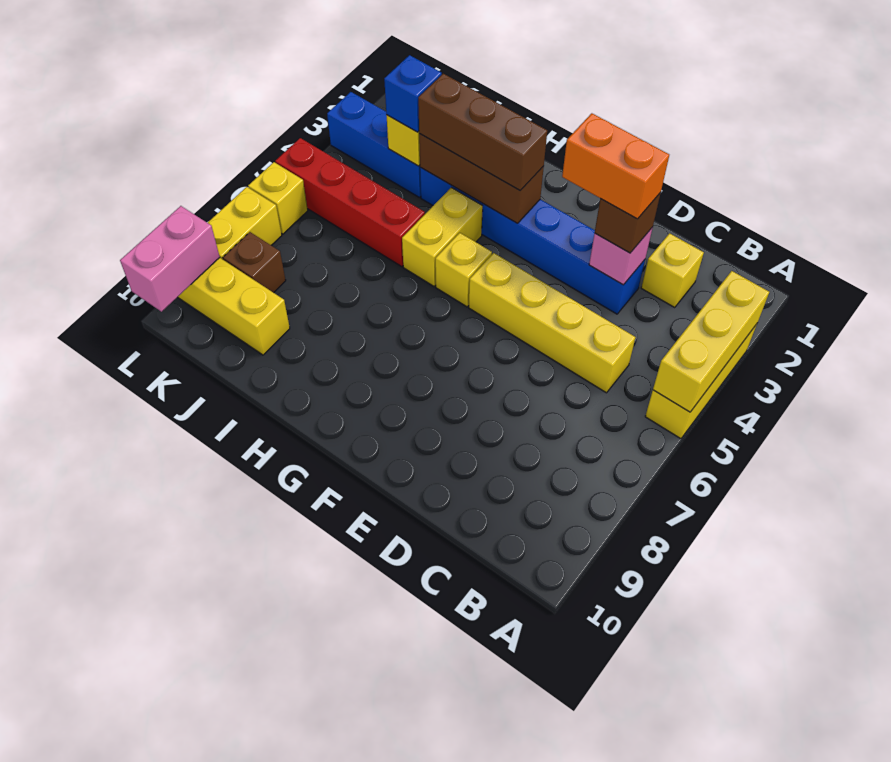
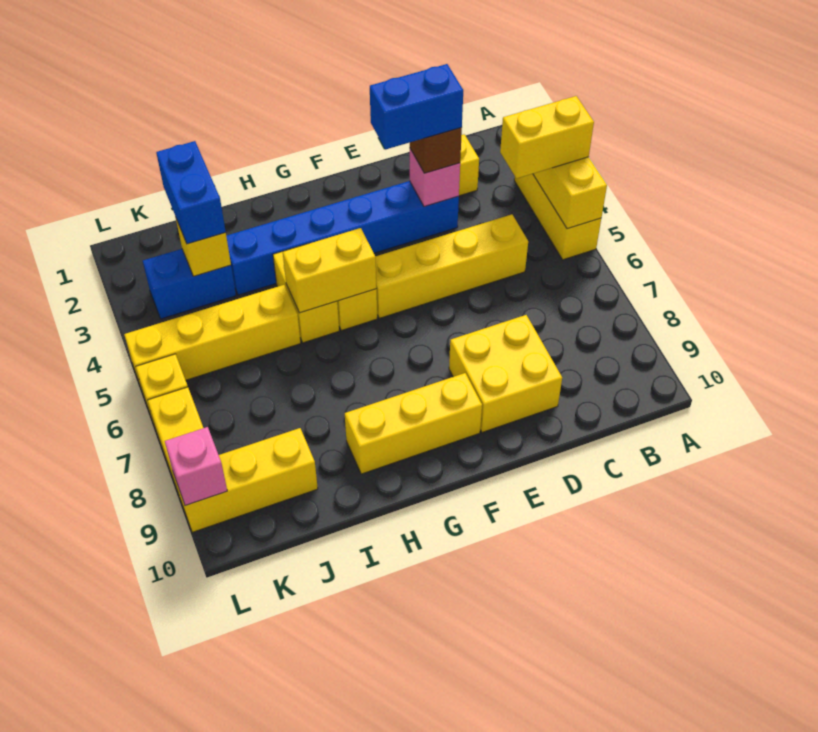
none -> yellow brick A4:B4 level 3
orange brick D3:E3 level 4 -> blue brick D3:E3 level 4
none -> yellow brick D8:E9 level 1
none -> yellow brick F9:H9 level 1
brown brick G3:I3 level 2 -> none
brown brick G3:I3 level 3 -> none
none -> yellow brick G5:H5 level 2
red brick I5:L5 level 1 -> yellow brick I5:L5 level 1
blue brick J3:L3 level 1 -> blue brick J3:K3 level 1
blue brick J3 level 3 -> blue brick J2:J3 level 3
brown brick K8 level 1 -> none
pink brick L9:L10 level 2 -> pink brick L9 level 2

